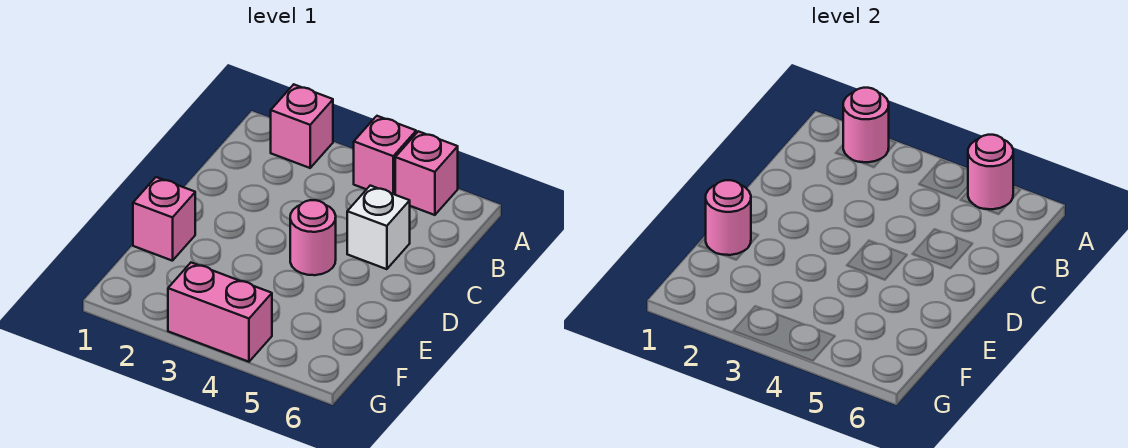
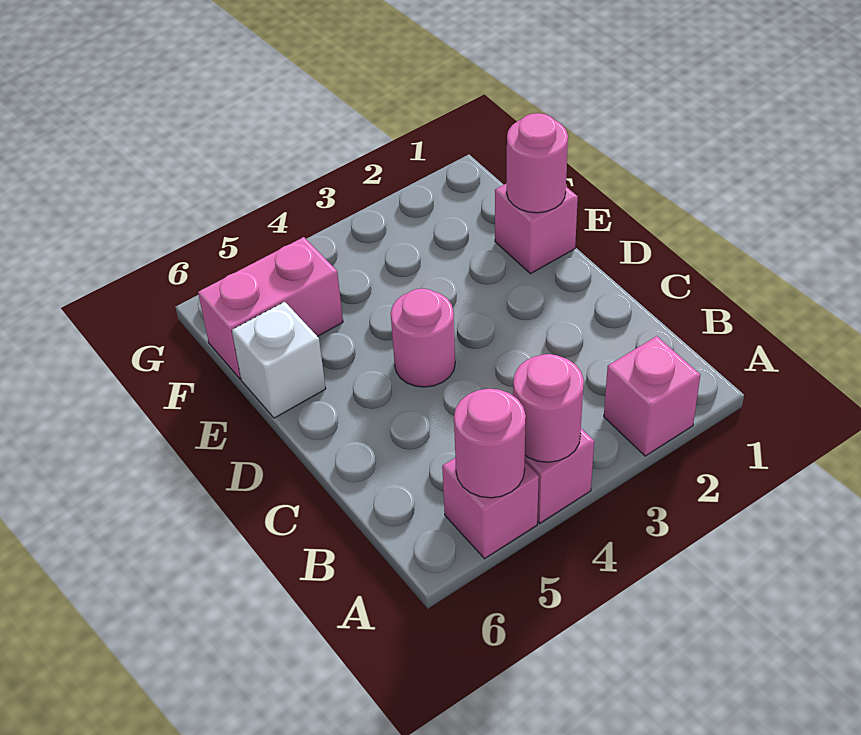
pink round brick A2 level 2 -> pink round brick A4 level 2
white brick C5 level 1 -> white brick E6 level 1
pink brick G3:G4 level 1 -> pink brick F5:F6 level 1

